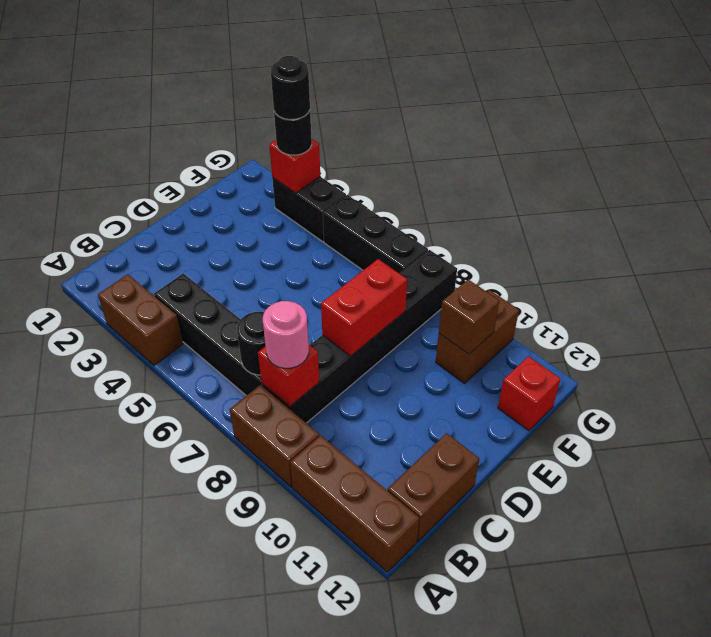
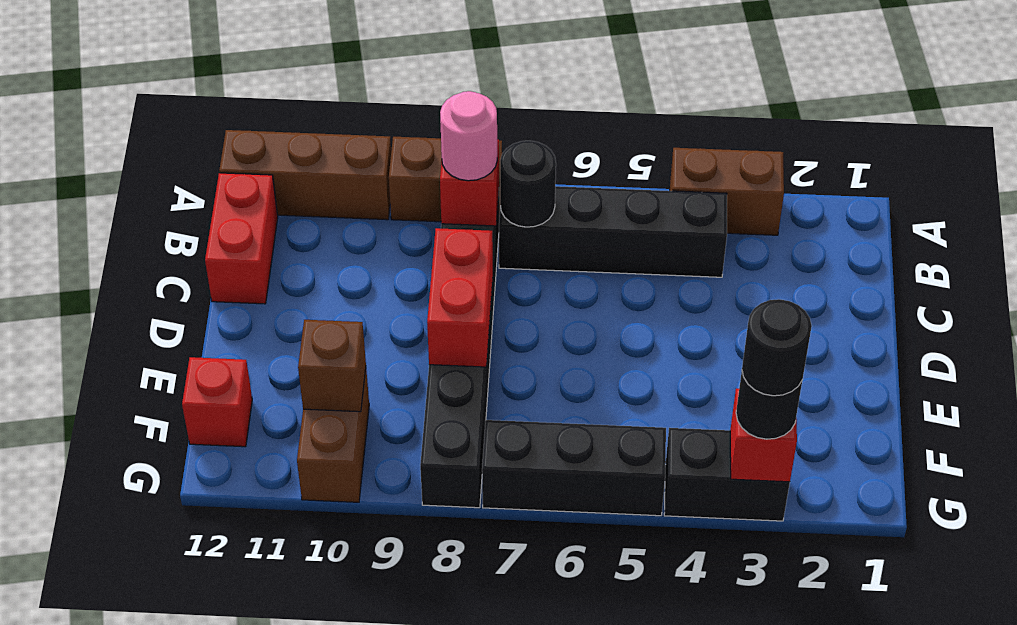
brown brick B12:C12 level 1 -> red brick B12:C12 level 1

